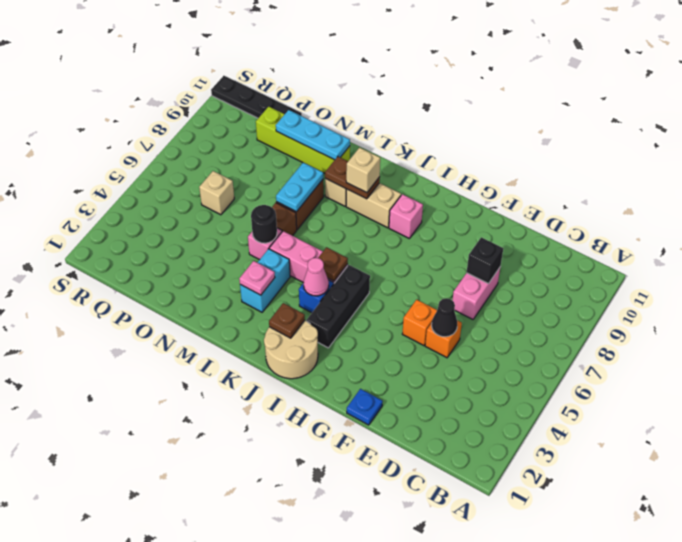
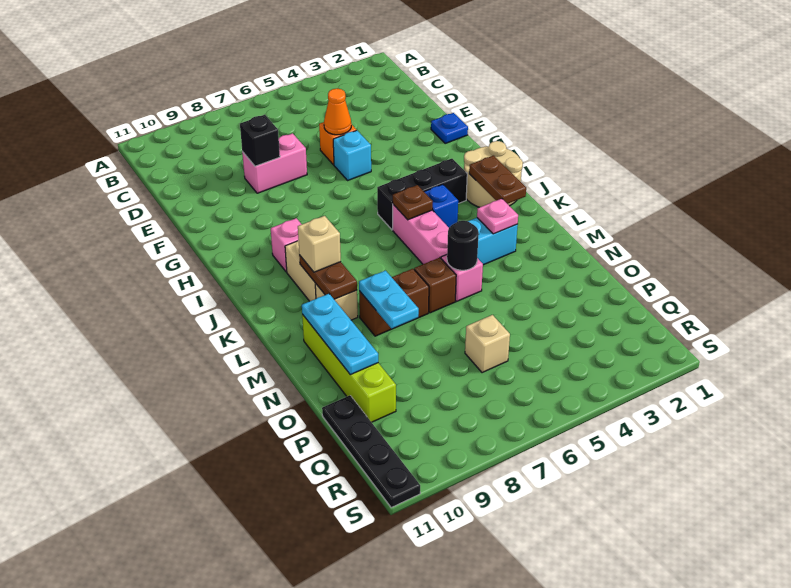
black cone E5 level 2 -> orange cone E5 level 2
orange brick F5 level 1 -> cyan brick F5 level 1
brown plate J2 level 2 -> brown plate J2:K2 level 2
pink cone J4 level 2 -> none
cyan plate M7:M8 level 2 -> cyan plate M8:N8 level 2

